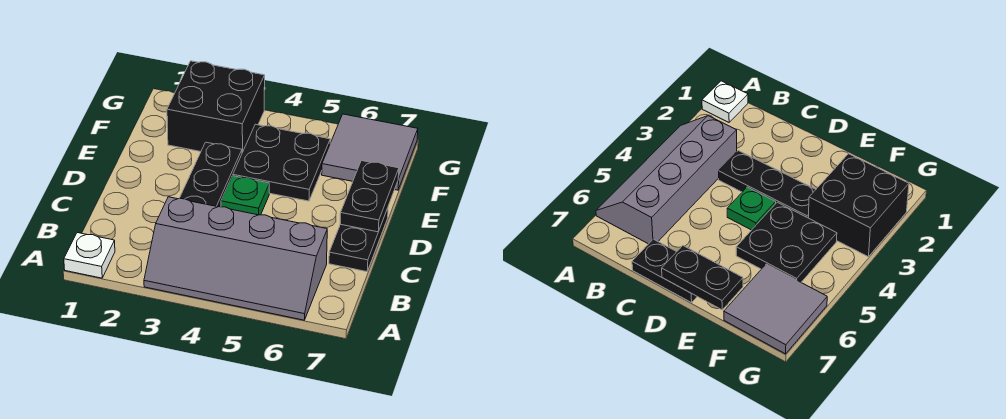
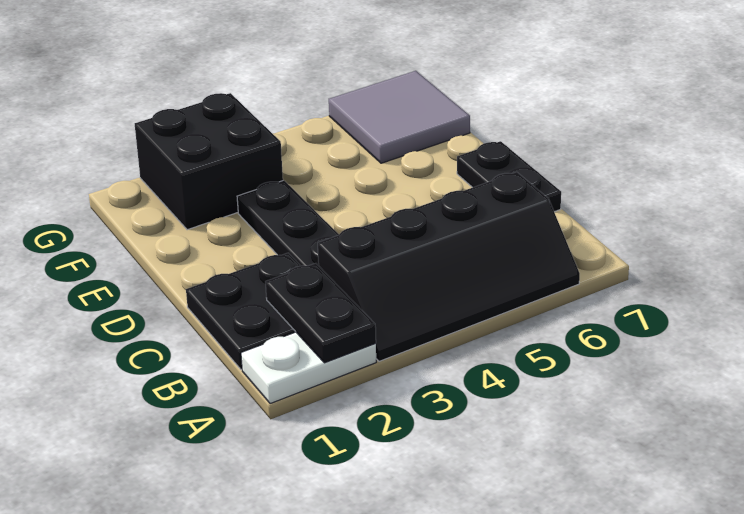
white plate A1 level 1 -> white plate A1:A2 level 1
grey slope A3:B6 level 1 top B -> black slope A3:B6 level 1 top B
green plate D4 level 1 -> none
black plate D7:E7 level 2 -> black plate A2:B2 level 2
black plate E4:F5 level 1 -> black plate B1:C2 level 1

